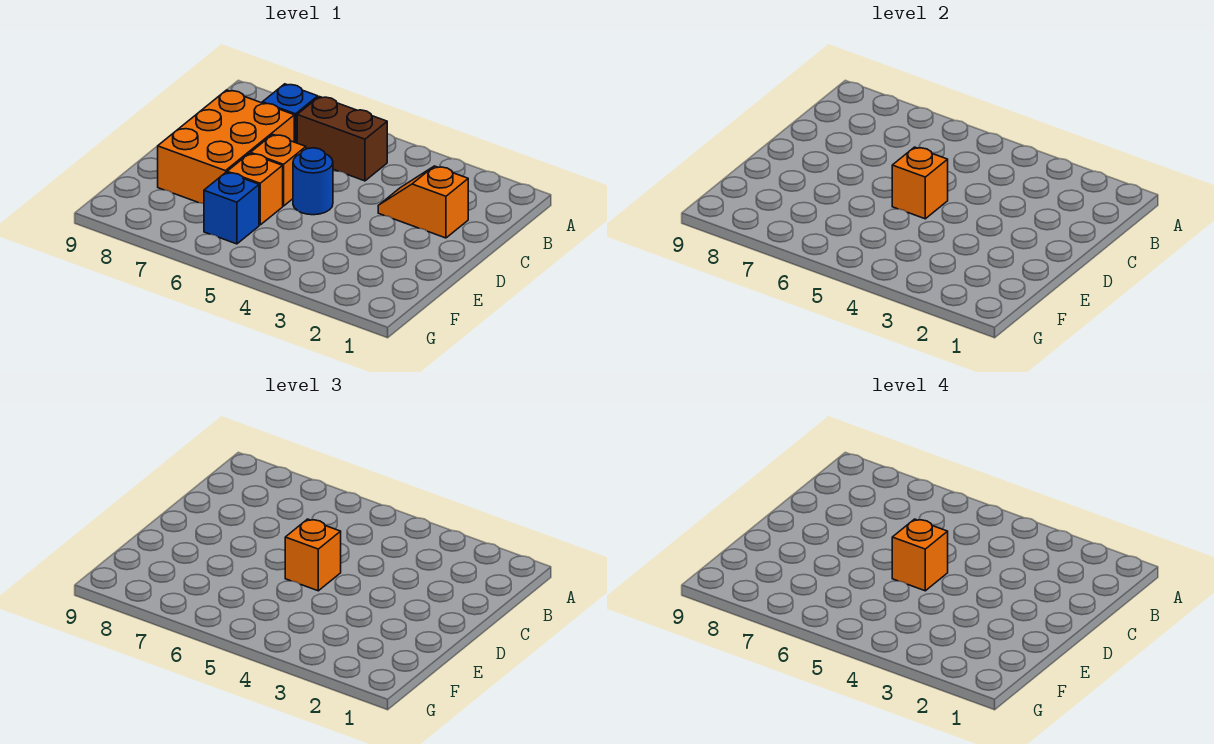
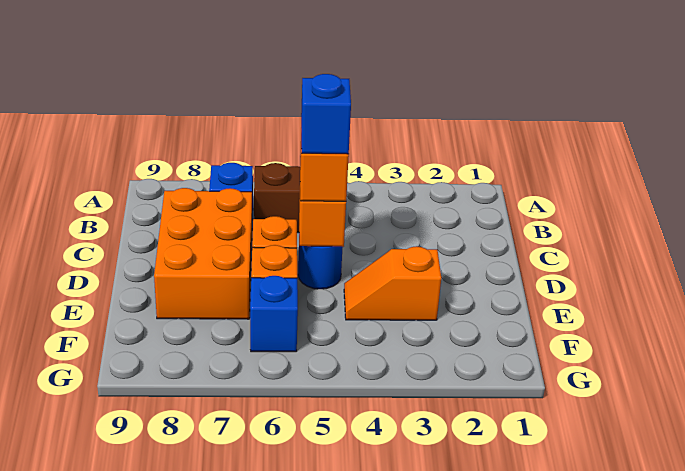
orange slope C2:C3 level 1 top 2 -> orange slope E3:E4 level 1 top 3
orange brick D5 level 4 -> blue brick D5 level 4

